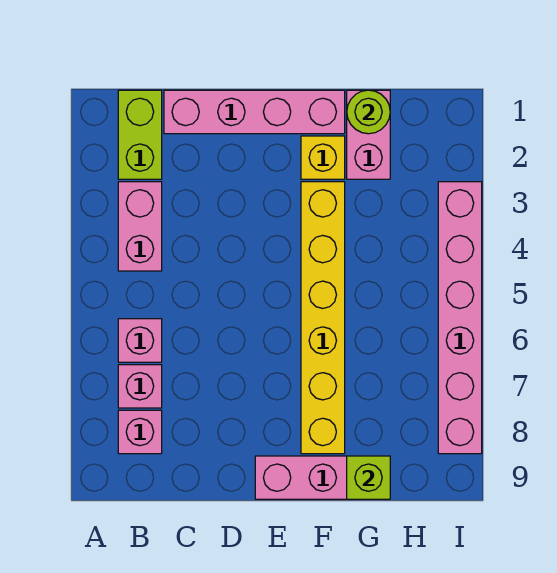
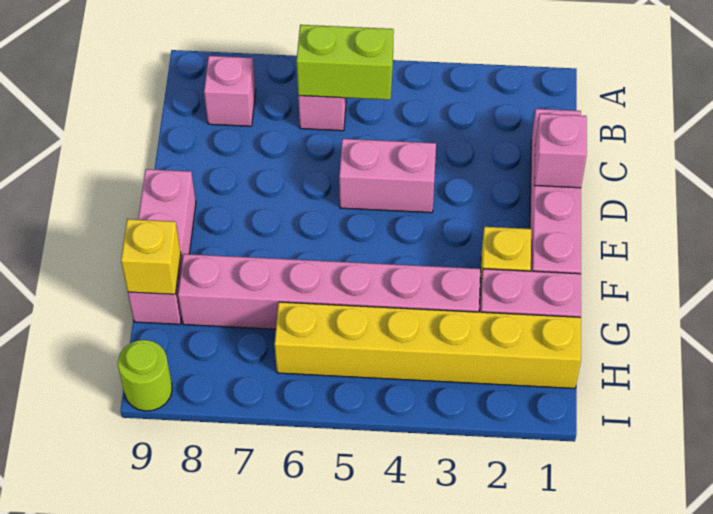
lime brick B1:B2 level 1 -> lime brick B5:B6 level 2
pink brick B3:B4 level 1 -> pink brick D4:D5 level 1
pink brick B7 level 1 -> pink brick D1 level 2
yellow brick F3:F8 level 1 -> yellow brick H1:H6 level 1
lime round brick G1 level 2 -> lime round brick I9 level 1
lime brick G9 level 2 -> yellow brick G9 level 2
pink brick I3:I8 level 1 -> pink brick G3:G8 level 1

